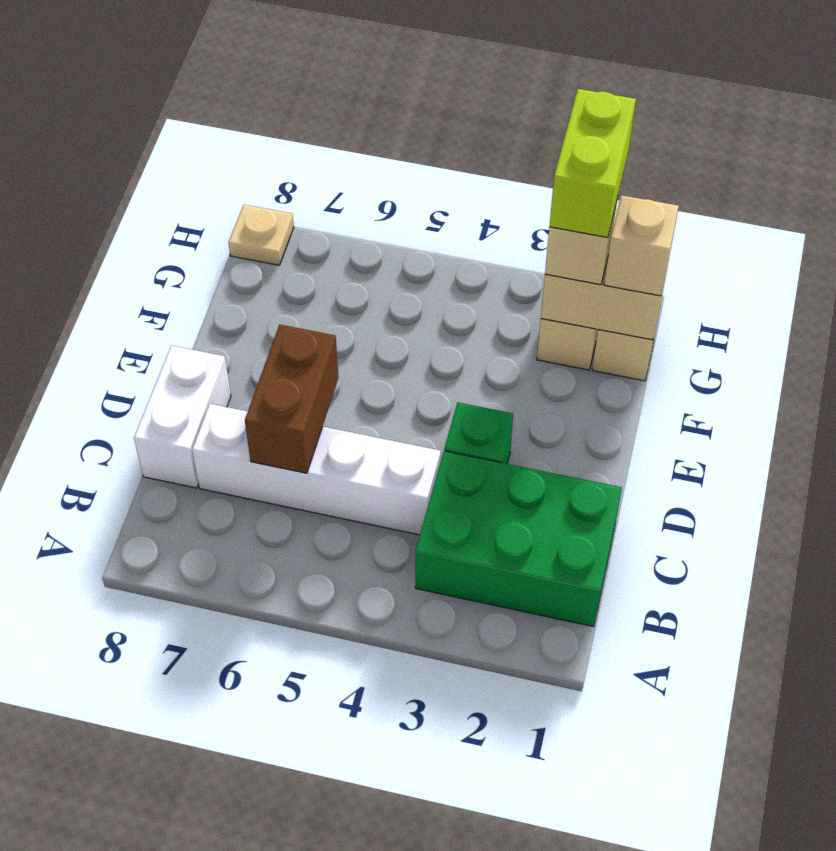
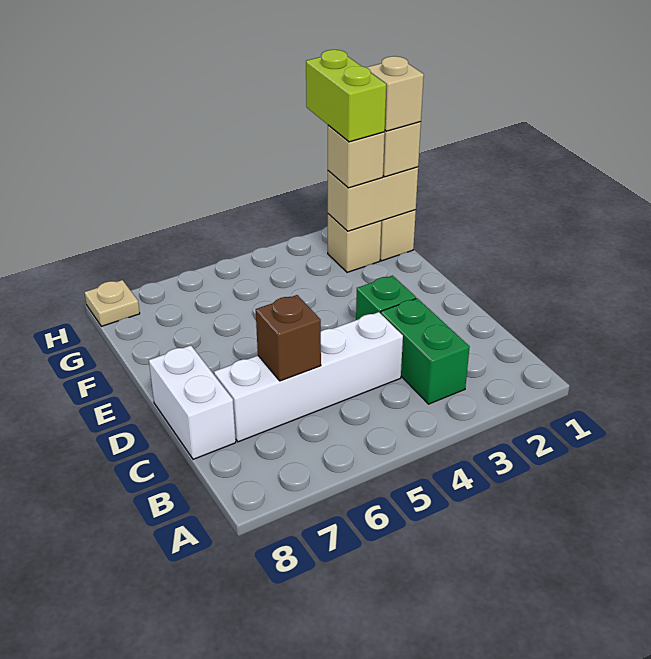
green brick B1:C3 level 1 -> green brick B3:C3 level 1
brown brick C6:D6 level 2 -> brown brick C6 level 2
none -> tan brick G1 level 4

